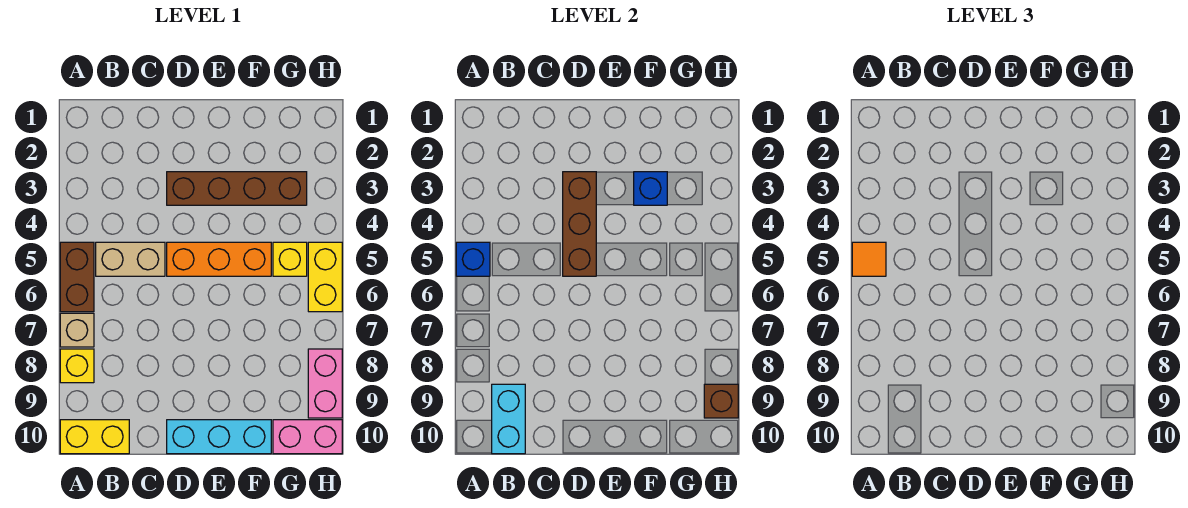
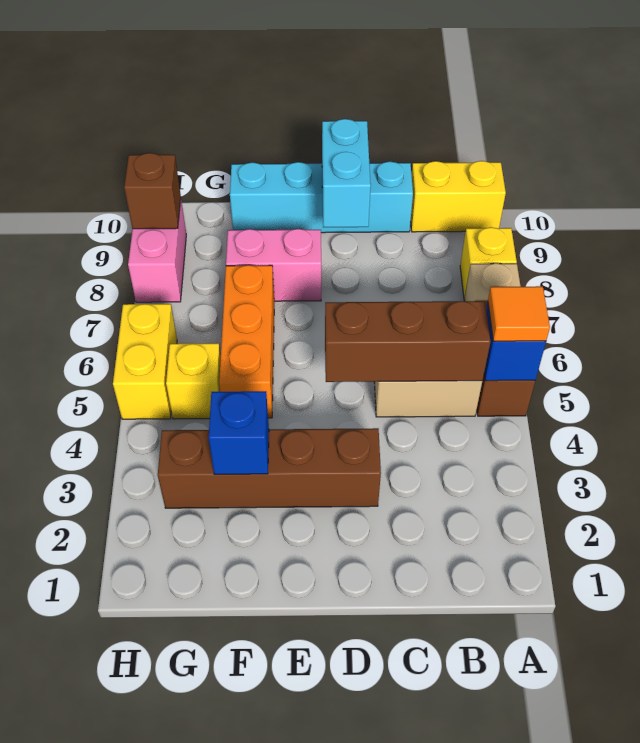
cyan brick B9:B10 level 2 -> cyan brick D9:D10 level 2
brown brick D3:D5 level 2 -> brown brick B5:D5 level 2
orange brick D5:F5 level 1 -> orange brick F5:F7 level 1
cyan brick D10:F10 level 1 -> cyan brick C10:F10 level 1
pink brick G10:H10 level 1 -> pink brick E8:F8 level 1

